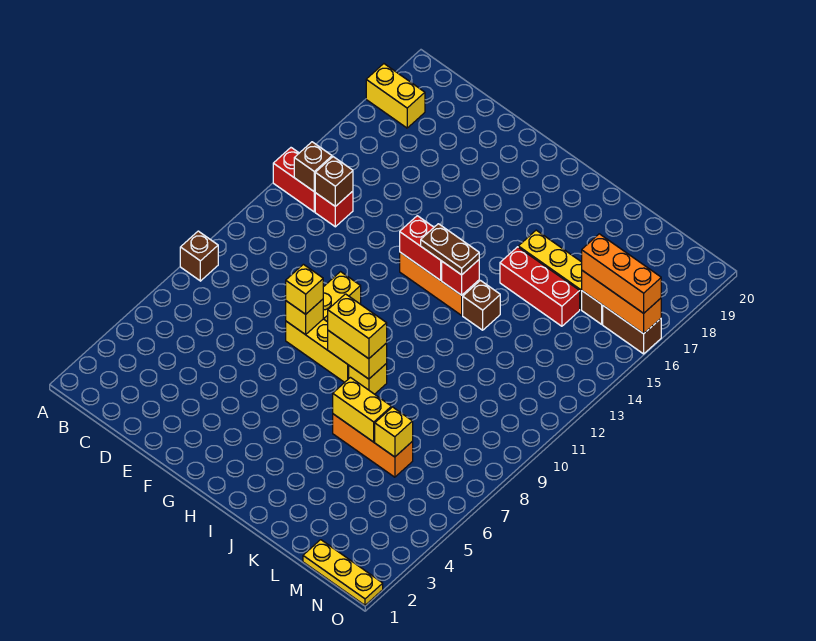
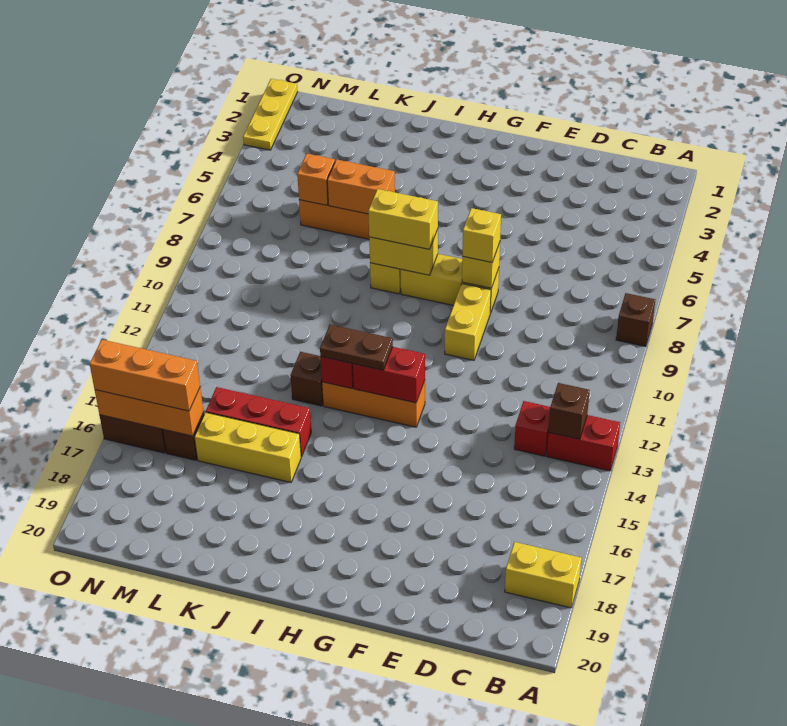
brown brick C13 level 2 -> none
yellow brick J6:K6 level 2 -> orange brick J6:K6 level 2
yellow brick L6 level 2 -> orange brick L6 level 2
yellow plate M1:O1 level 1 -> yellow plate O1:O3 level 1

